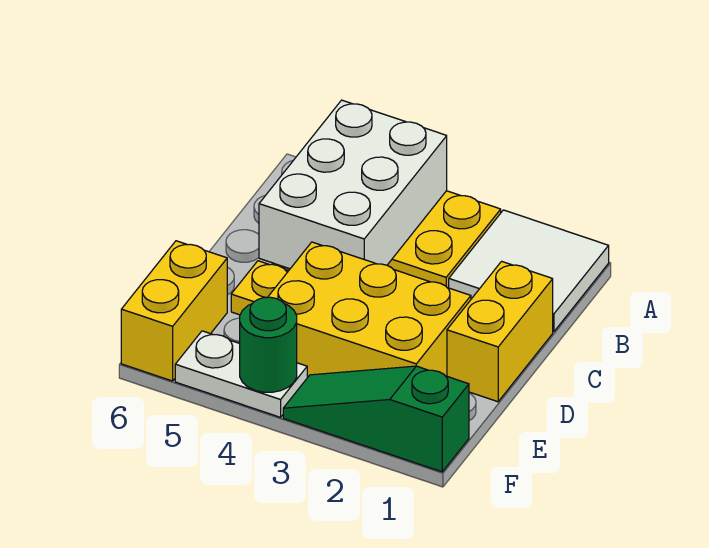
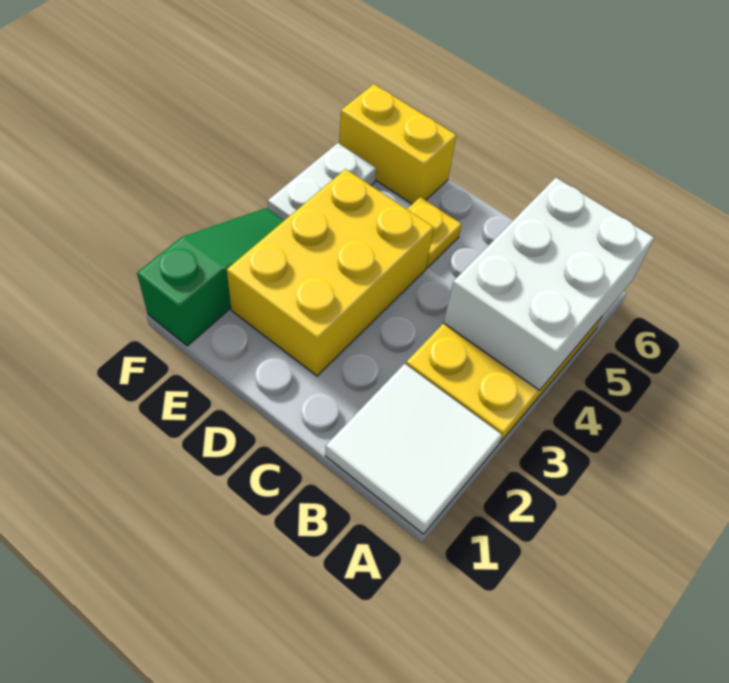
white brick A4:C5 level 2 -> white brick A4:B6 level 2
yellow brick C1:D1 level 1 -> none
green round brick F4 level 2 -> none

